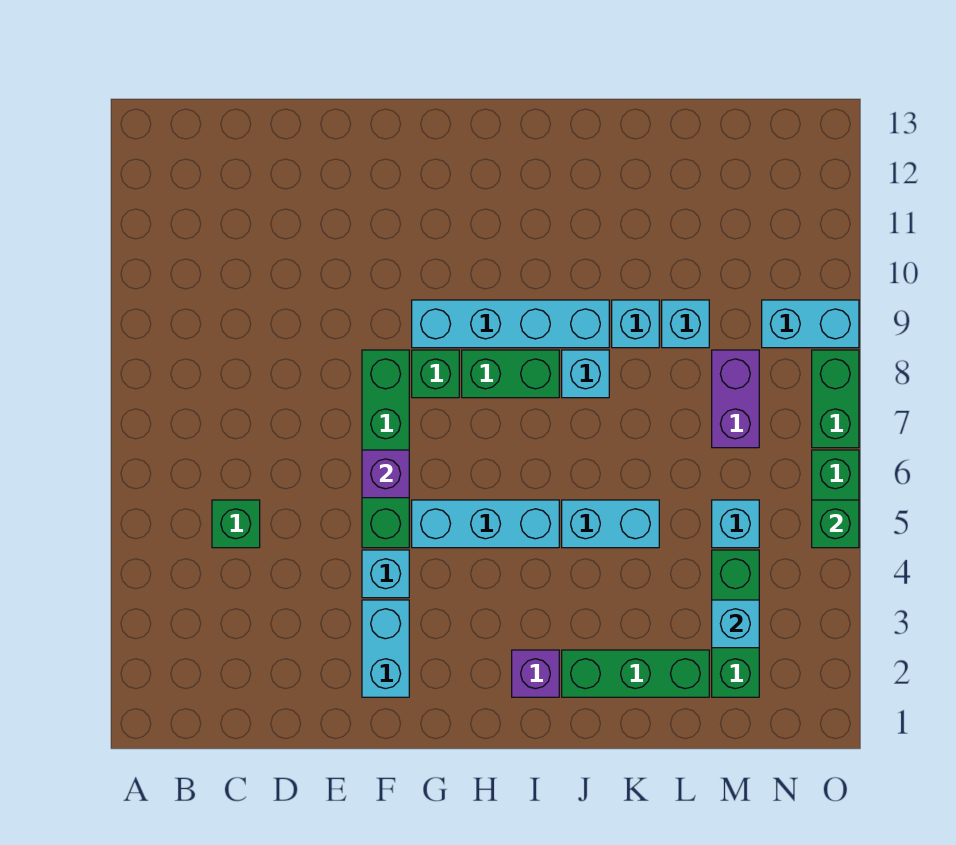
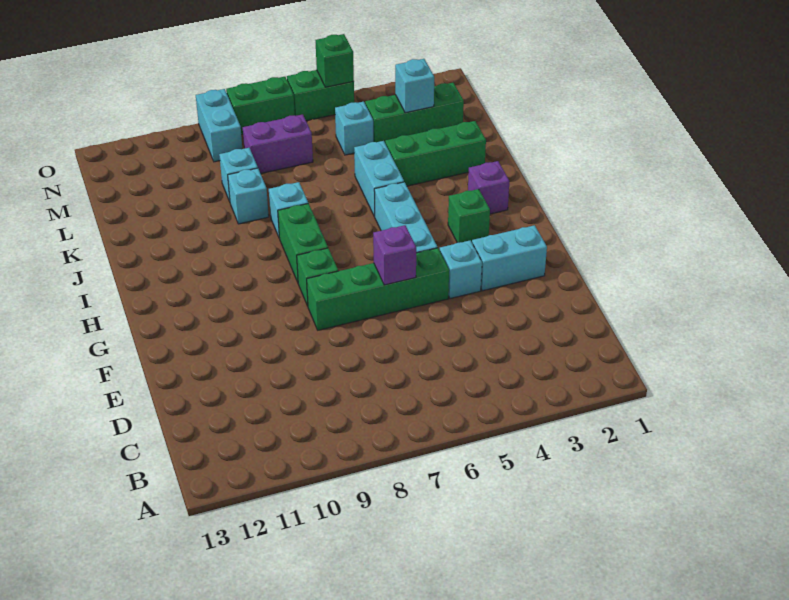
green brick C5 level 1 -> green brick H3 level 1
cyan brick G9:J9 level 1 -> none
green brick J2:L2 level 1 -> green brick K2:K4 level 1

